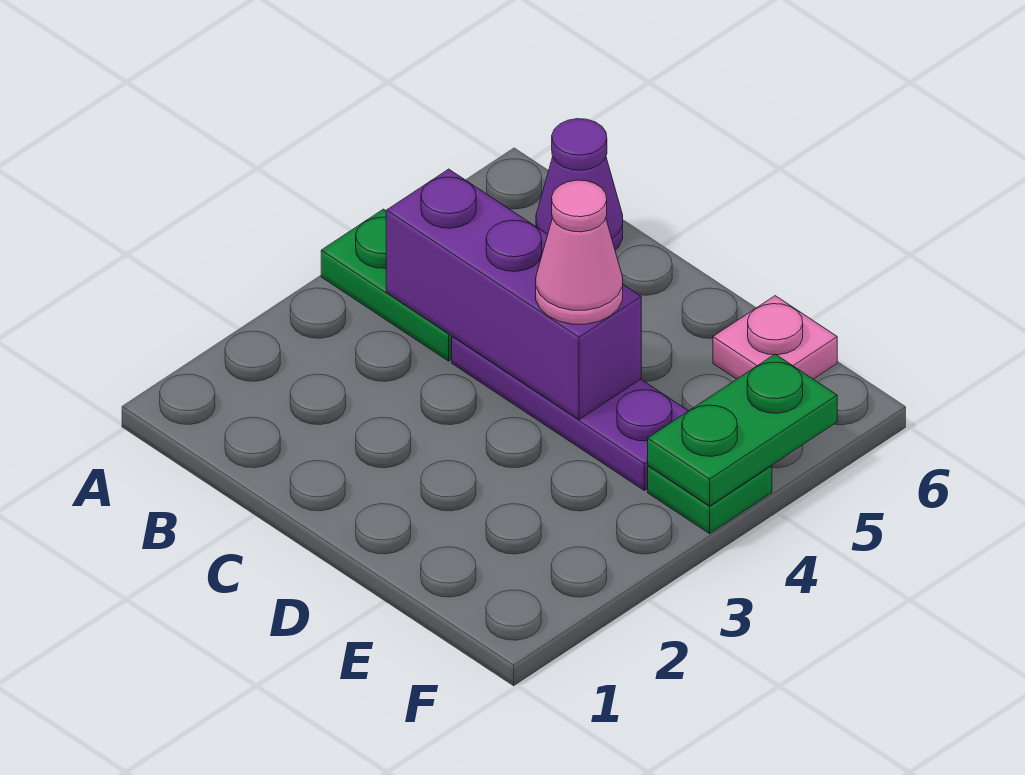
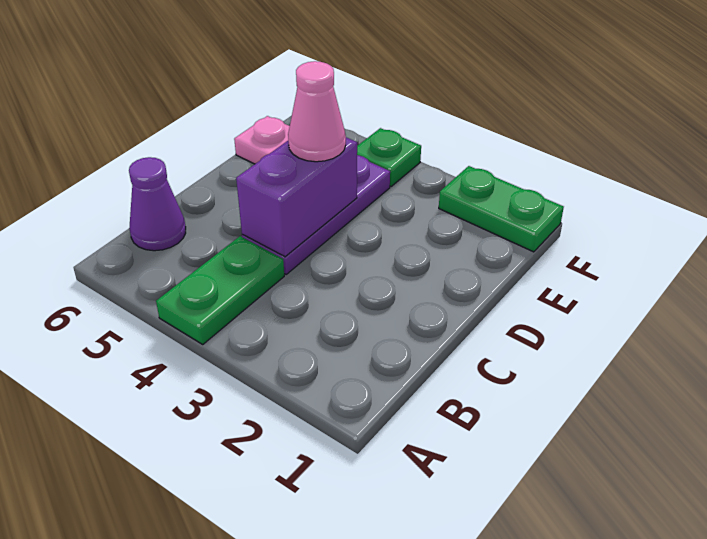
purple brick B4:D4 level 2 -> purple brick C4:D4 level 2
green plate F4:F5 level 2 -> green plate F1:F2 level 1

